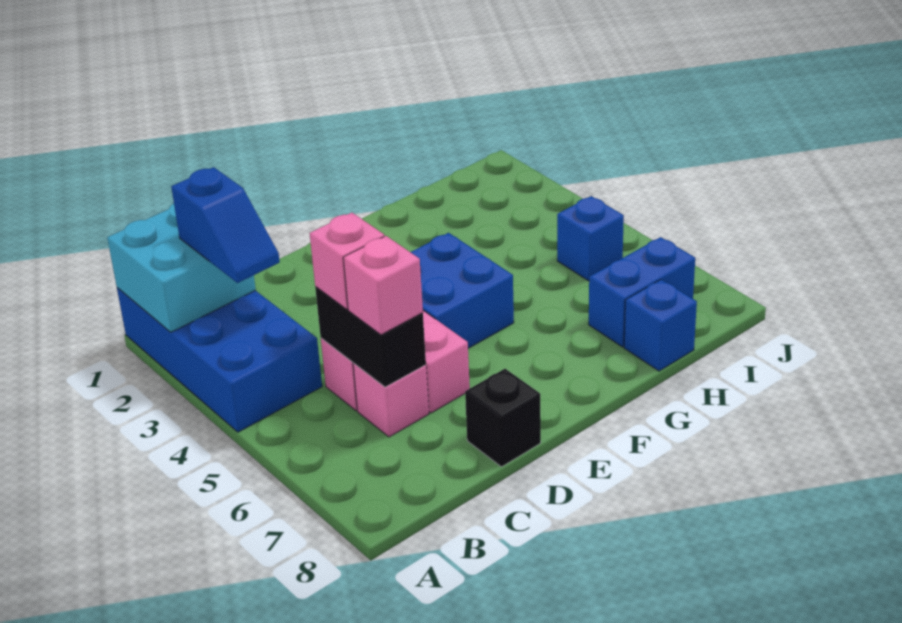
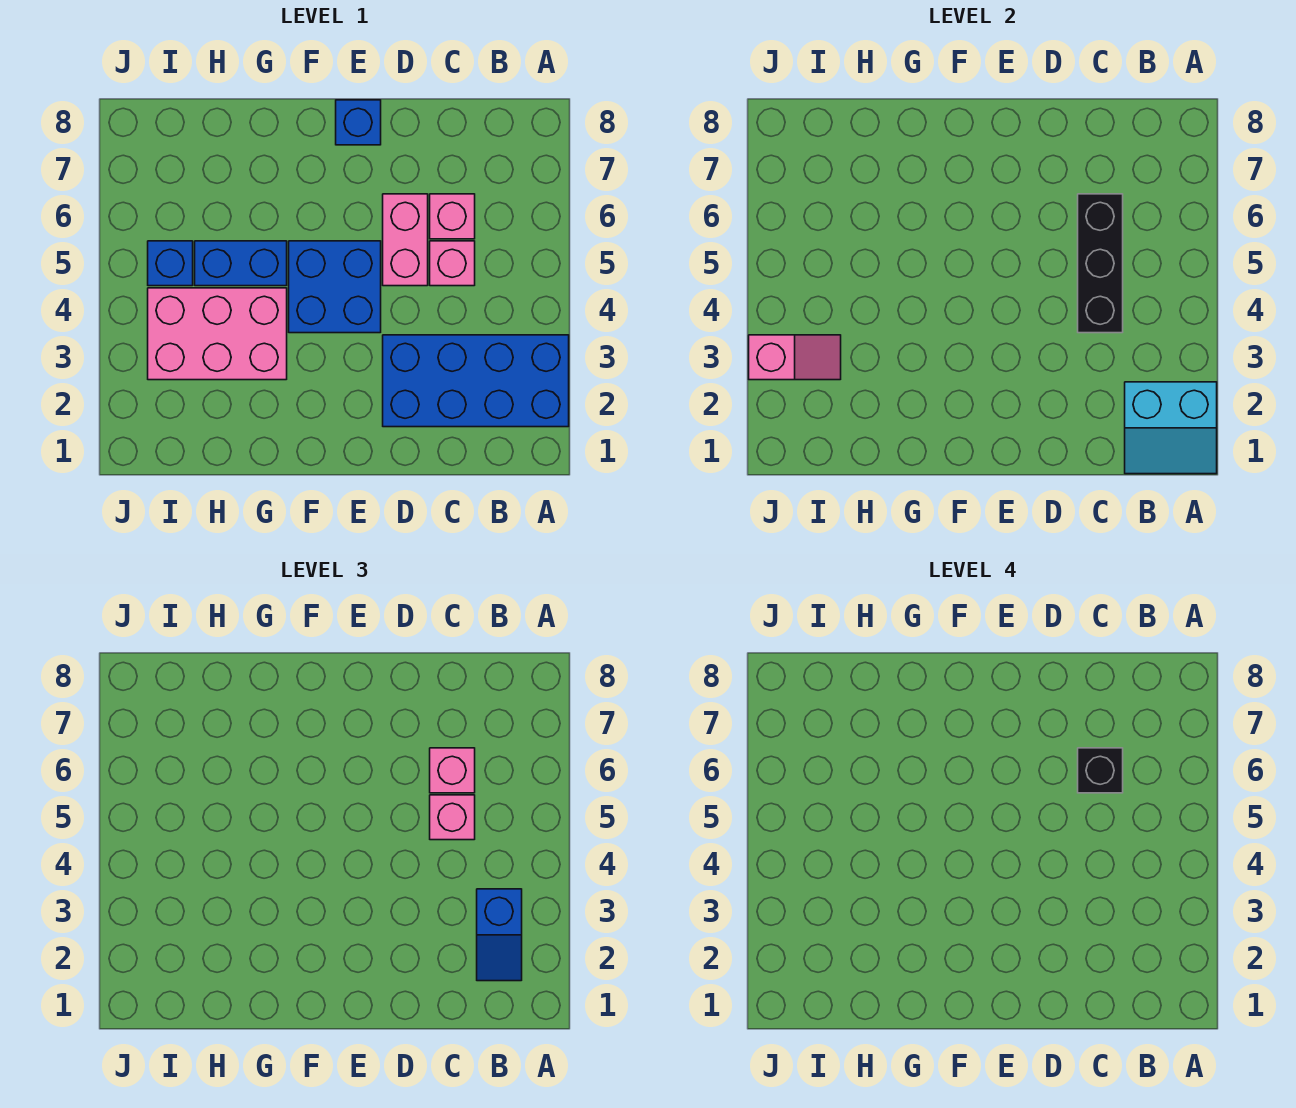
blue brick A1:B4 level 1 -> blue brick A2:D3 level 1
cyan brick A1:B2 level 2 -> cyan slope A1:B2 level 2 top 2
blue slope B2:B3 level 3 top 2 -> blue slope B2:B3 level 3 top 3
black brick C5:C6 level 2 -> black brick C4:C6 level 2
black brick D8 level 1 -> black brick C6 level 4
none -> pink brick G3:I4 level 1
blue brick H7:I7 level 1 -> blue brick G5:H5 level 1
blue brick H8 level 1 -> blue brick E8 level 1
none -> pink slope I3:J3 level 2 top J

